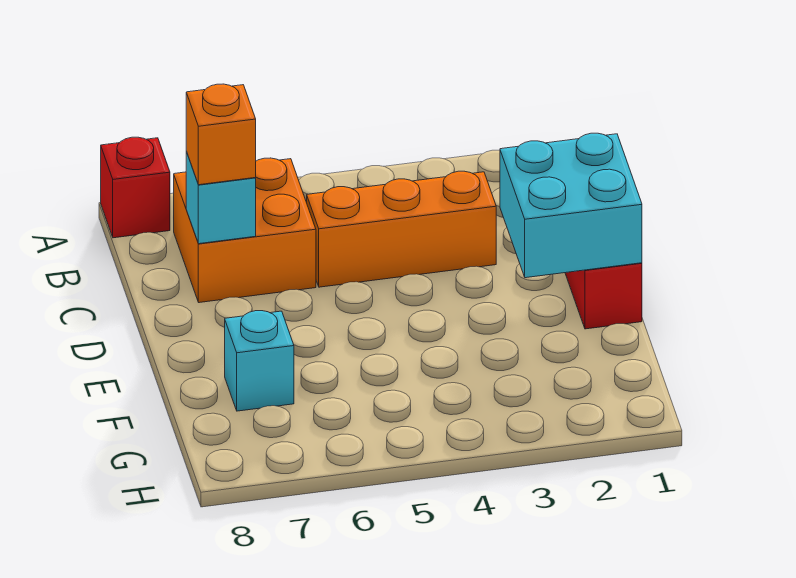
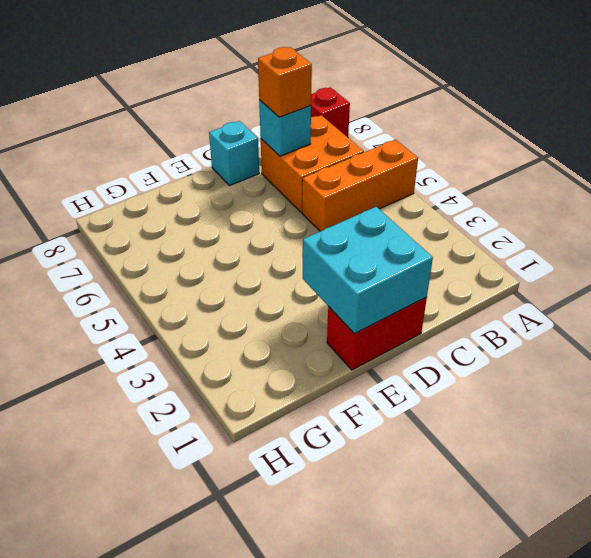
orange brick C3:C5 level 1 -> orange brick A5:C5 level 1
cyan brick F7 level 1 -> cyan brick D8 level 1

